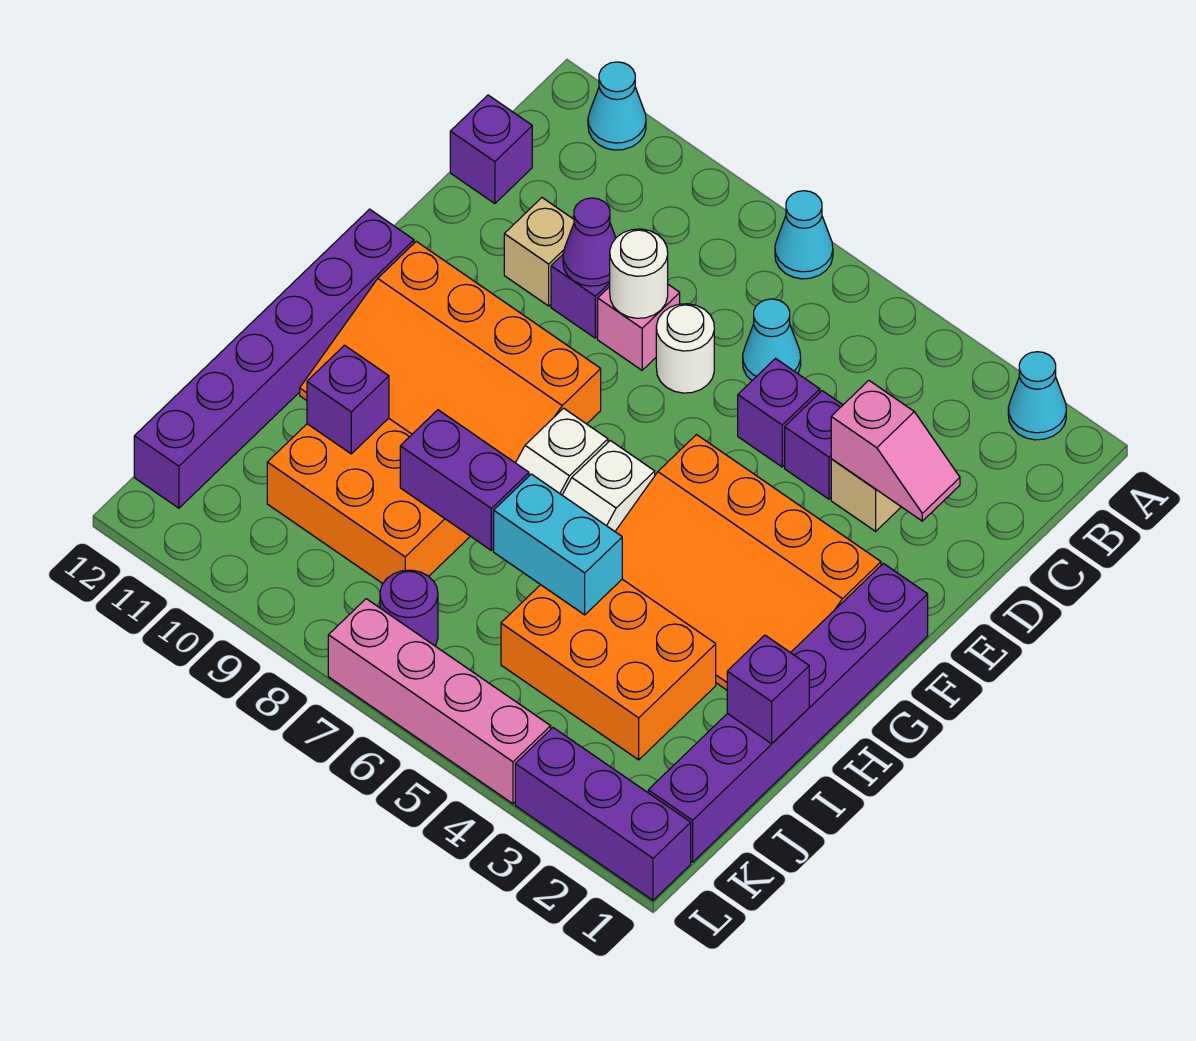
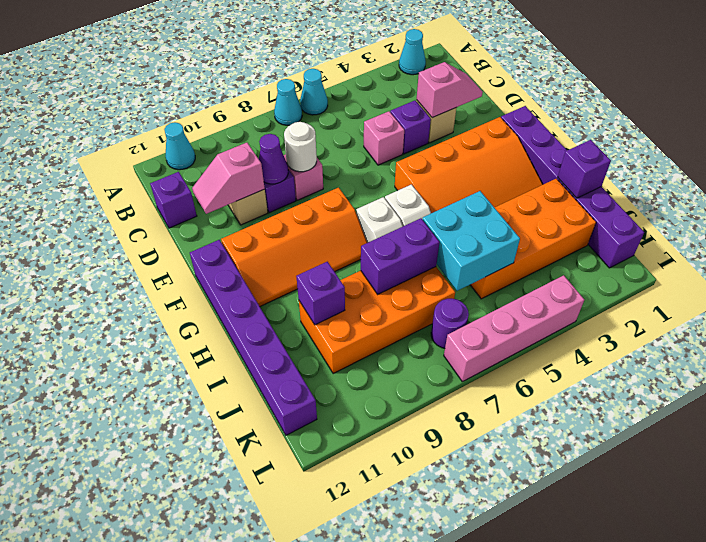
cyan cone C6 level 1 -> cyan cone A6 level 1
purple brick D5 level 1 -> pink brick D5 level 1
white round brick D7 level 1 -> none
none -> pink slope D10:D11 level 2 top 10
orange slope F8:H11 level 1 top F -> orange slope F8:G11 level 1 top F
orange brick I3:J5 level 1 -> orange brick I2:J5 level 1
cyan brick I5:I6 level 2 -> cyan brick I5:J6 level 2
orange brick I8:J10 level 1 -> orange brick I7:J10 level 1
purple brick L1:L3 level 1 -> none

